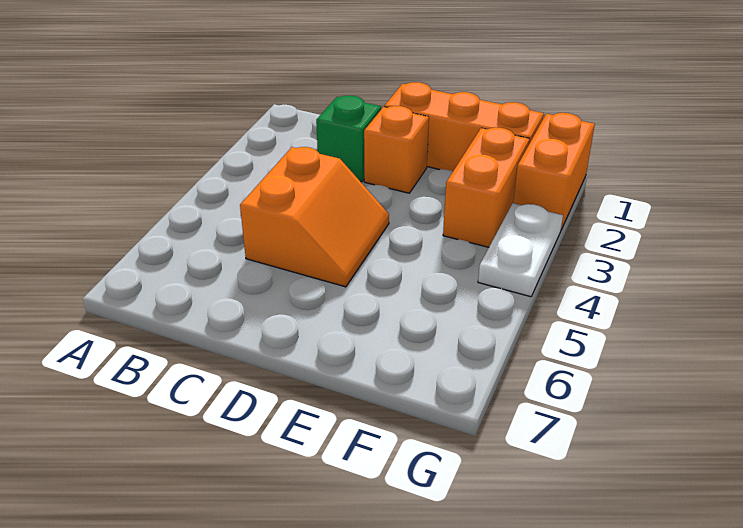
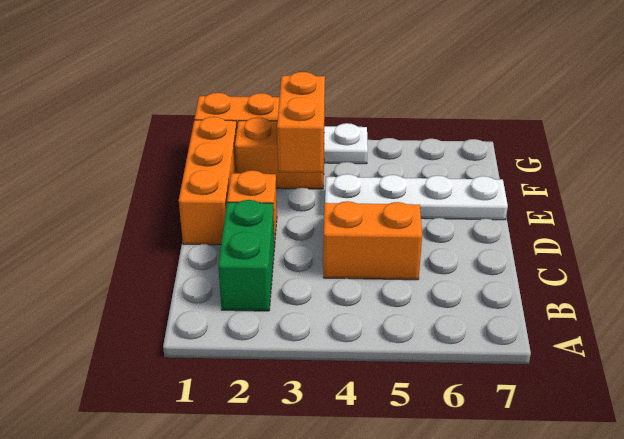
green brick C2 level 1 -> green brick B2:C2 level 1
none -> orange brick E3:F3 level 2
none -> white plate E4:E7 level 1

